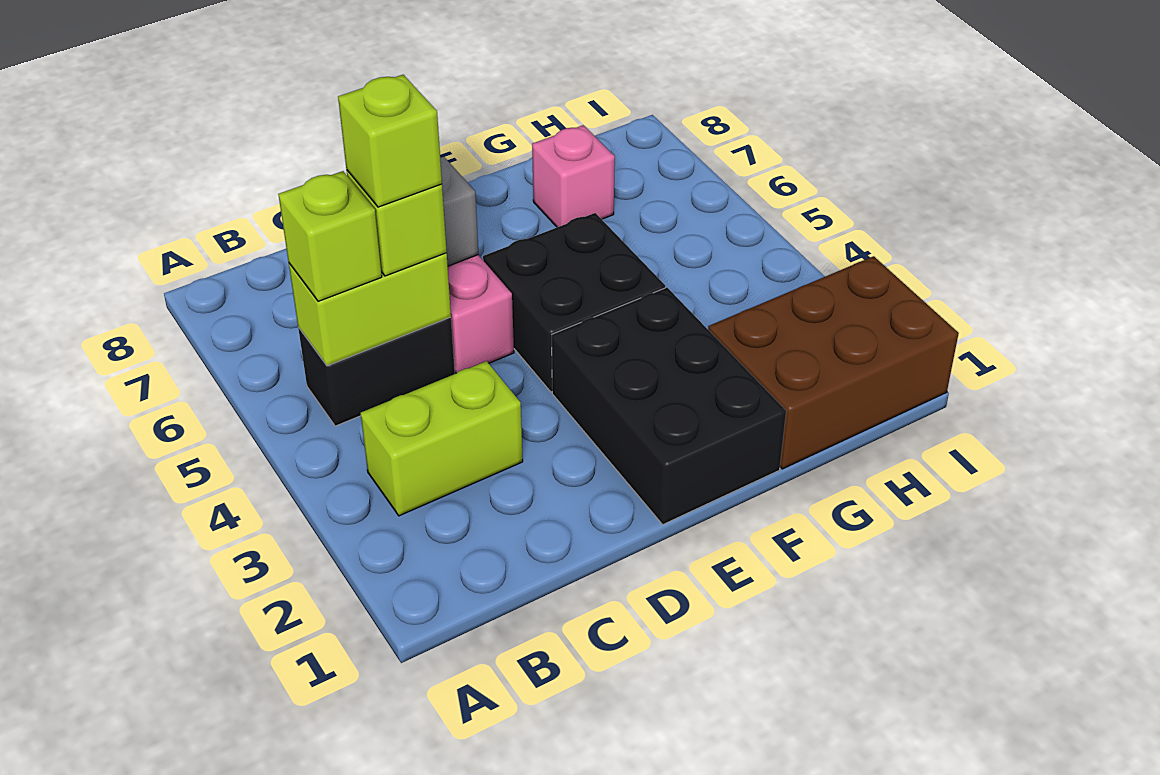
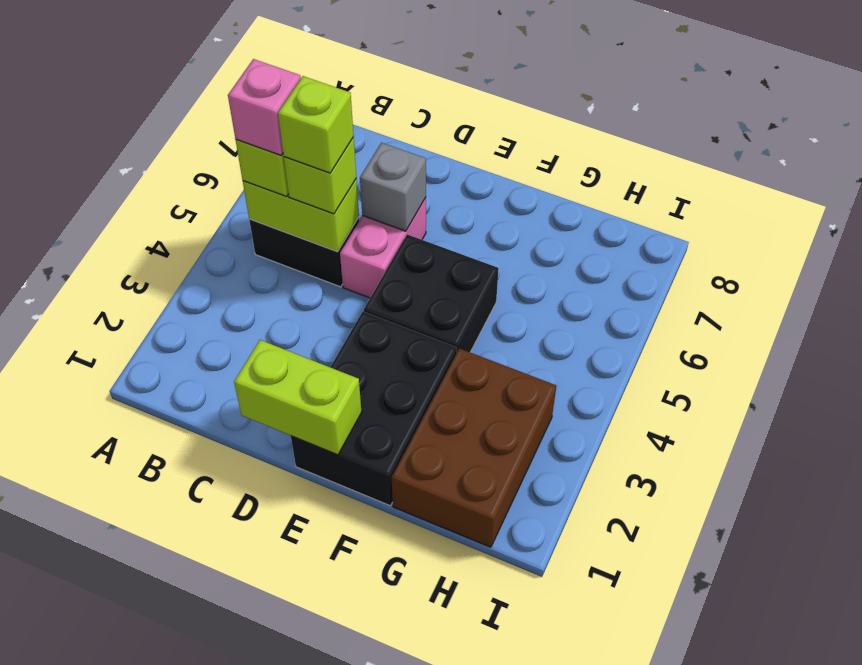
lime brick B3:C3 level 1 -> lime brick D1:E1 level 2
brown brick G1:I2 level 1 -> brown brick G1:H3 level 1
pink brick G7 level 1 -> pink brick B5 level 4

